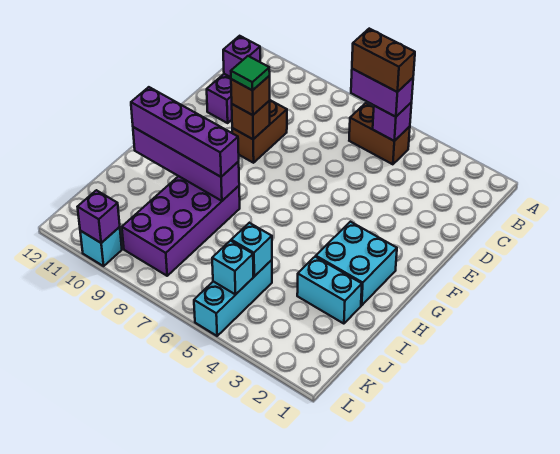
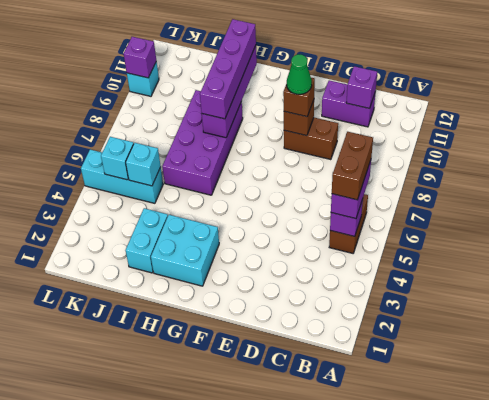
green tile E9 level 4 -> green cone E9 level 4
purple brick H8:K9 level 1 -> purple brick H6:I9 level 1

